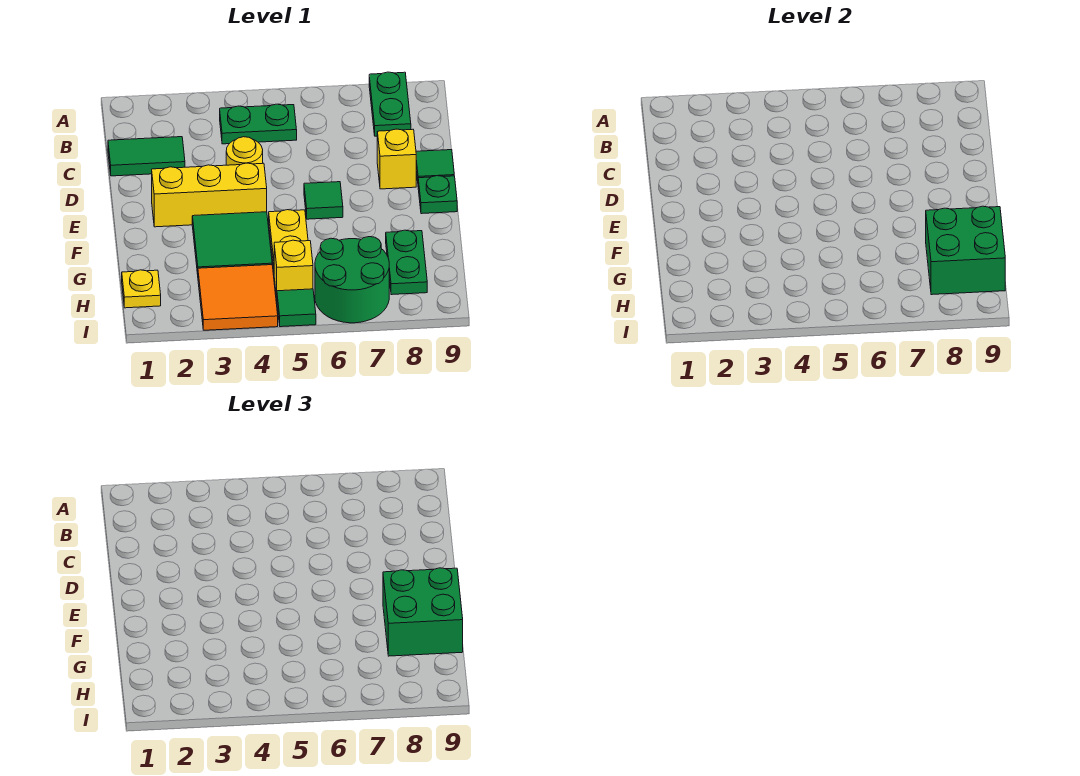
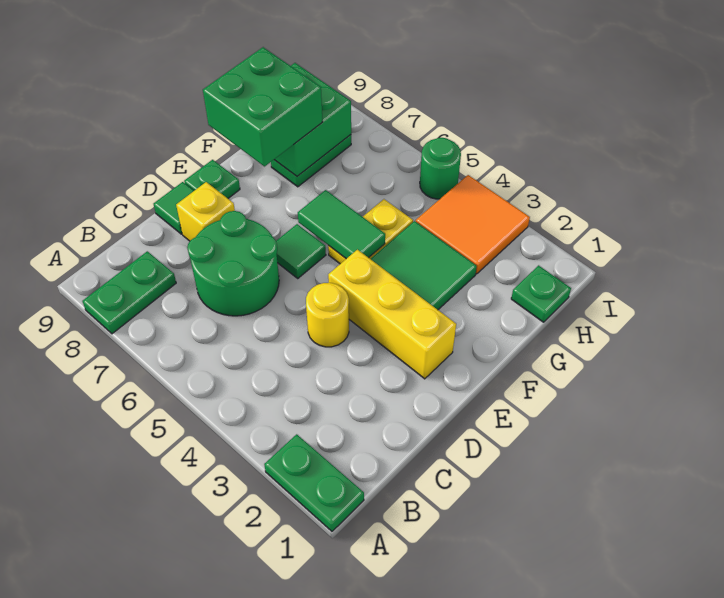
green plate B4:B5 level 1 -> green plate A1:A2 level 1
green tile C1:C2 level 1 -> green tile F5:F6 level 2
yellow plate H1 level 1 -> green plate H1 level 1
yellow brick H5 level 1 -> none
green round brick H6:I7 level 1 -> green round brick C6:D7 level 1
green tile I5 level 1 -> green round brick I5 level 1

